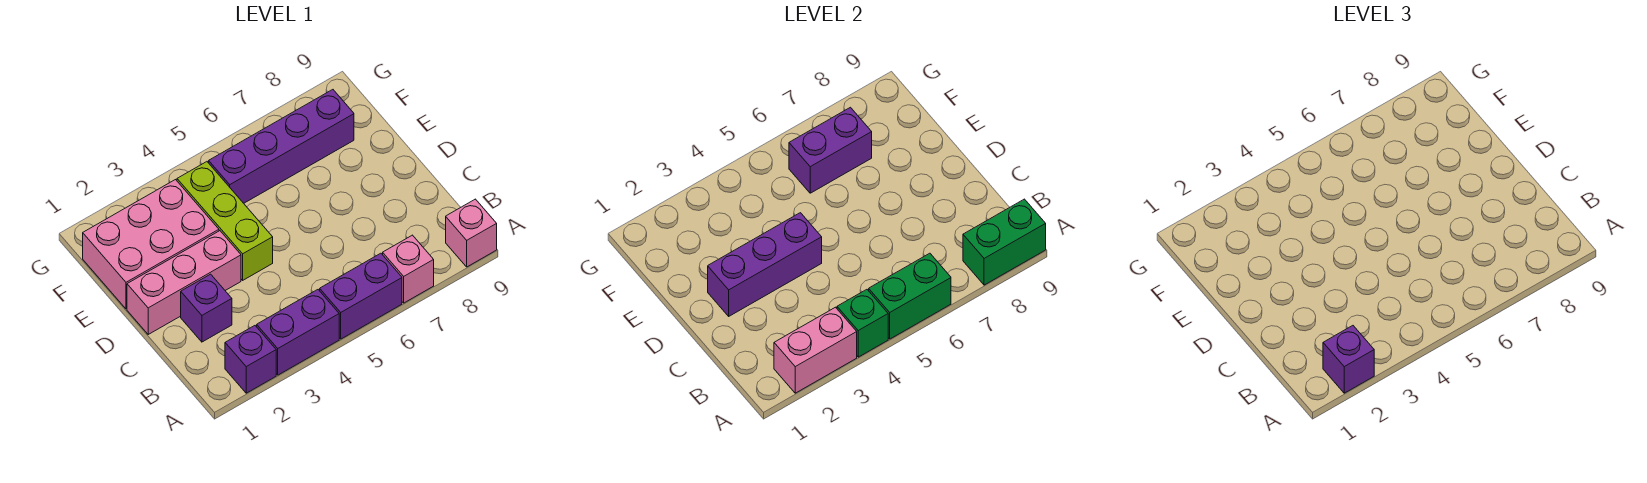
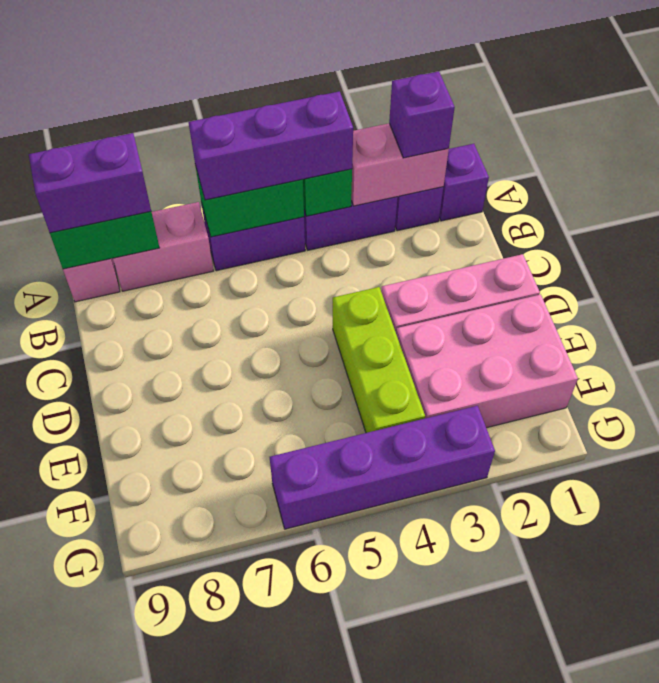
pink brick A7 level 1 -> pink brick A7:A8 level 1
purple brick C2 level 1 -> purple brick A1 level 1
purple brick D2:D4 level 2 -> purple brick A4:A6 level 3
purple brick F5:F8 level 1 -> purple brick G3:G6 level 1
purple brick F6:F7 level 2 -> purple brick A8:A9 level 3

